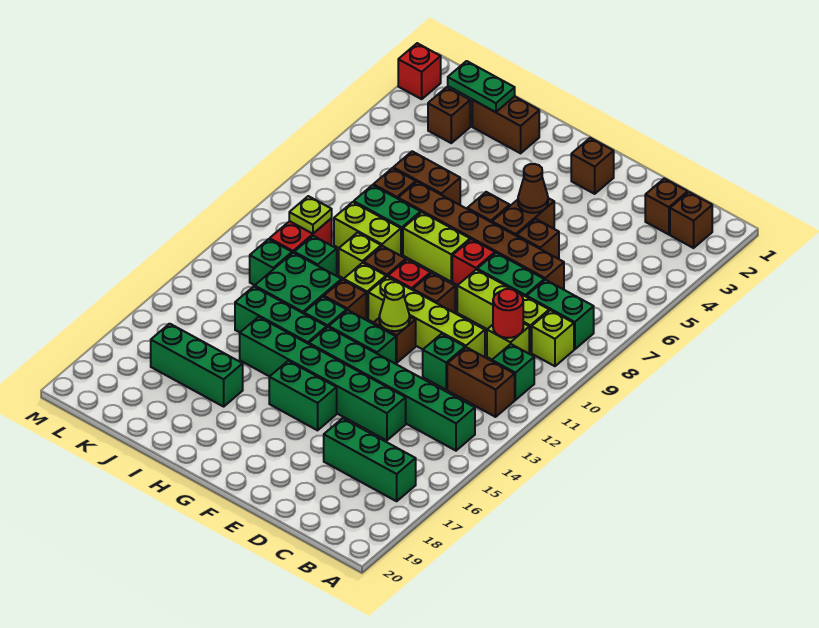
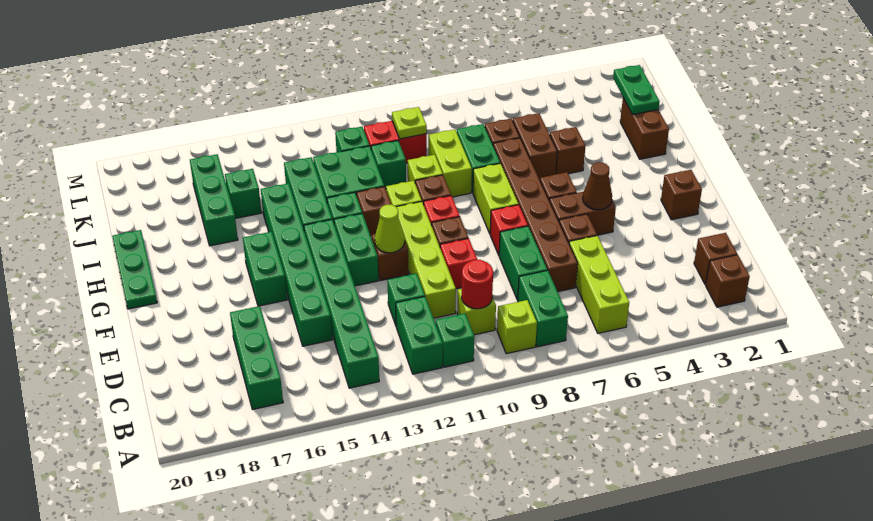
brown brick B12:C12 level 1 -> green brick B12:C12 level 1
lime brick C9:E9 level 1 -> lime brick B6:D6 level 1
none -> green plate G20:I20 level 1
none -> green brick J16 level 1
brown brick K3 level 1 -> brown brick I5 level 1
red brick M2 level 1 -> red brick E10 level 1

